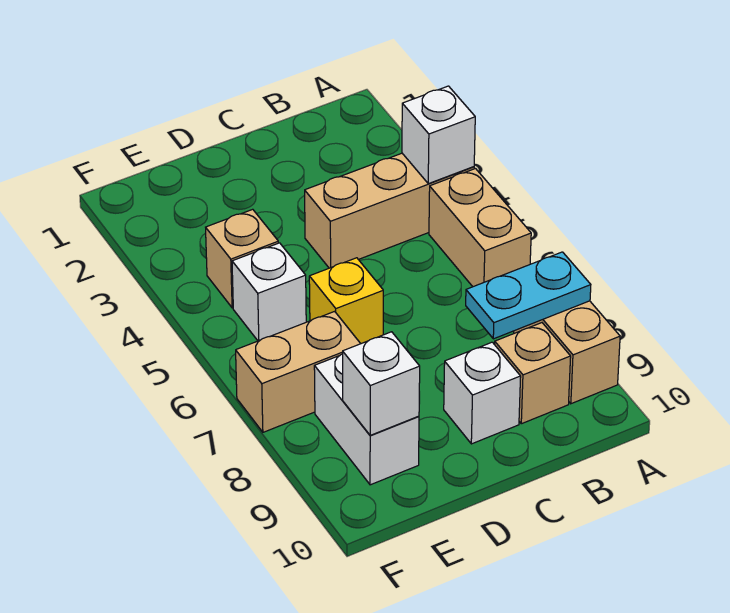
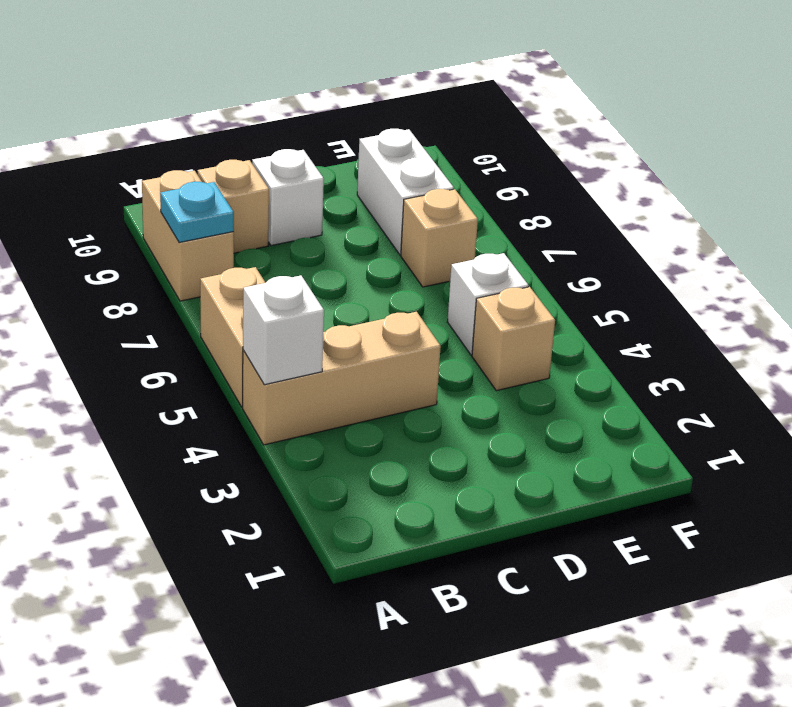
cyan plate A8:B8 level 2 -> cyan plate A8 level 2
yellow brick D6 level 1 -> none
tan brick E7:F7 level 1 -> tan brick E7 level 1
white brick E9 level 2 -> none

